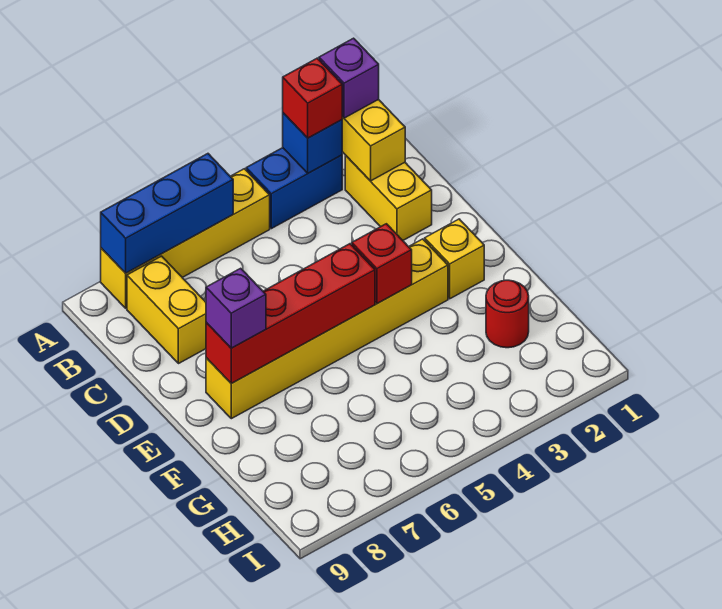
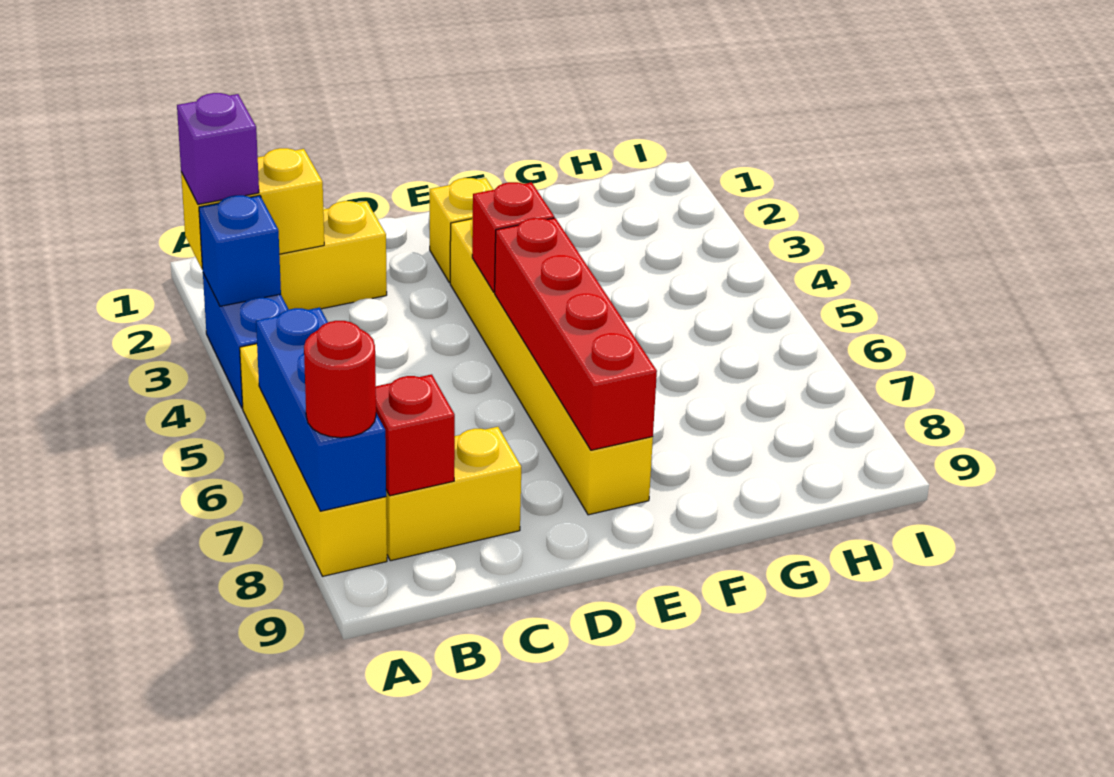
red brick A3 level 3 -> red brick B8 level 2
purple brick E8 level 3 -> none
red round brick G2 level 1 -> red round brick A8 level 3

